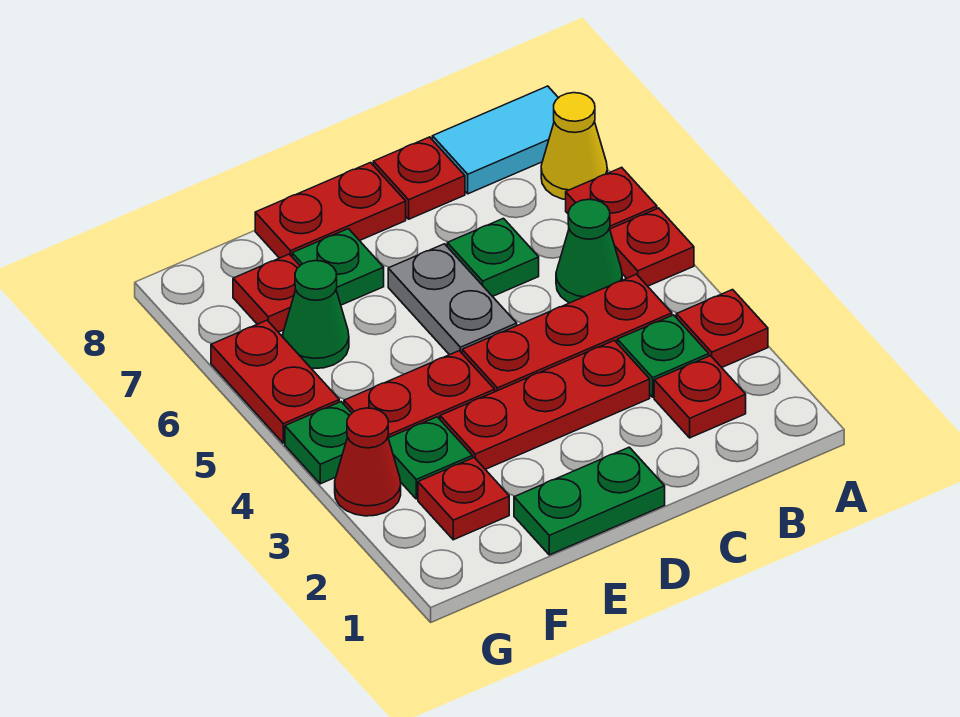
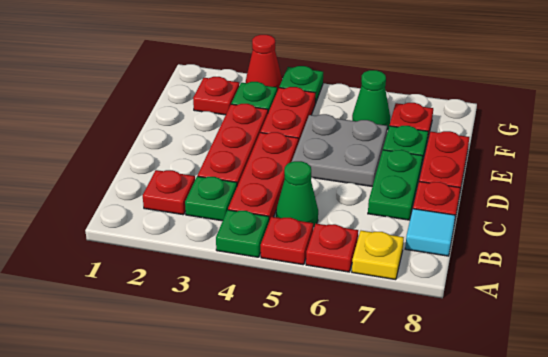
red plate A3 level 1 -> none
yellow cone A7 level 1 -> yellow plate A7 level 1
cyan tile A8:B8 level 1 -> cyan tile B8 level 1
green plate C6 level 1 -> green plate A4 level 1
green plate D1:E1 level 1 -> green plate C7:D7 level 1
grey plate D5:D6 level 1 -> grey plate D5:E6 level 1
red plate G5:G6 level 1 -> none

